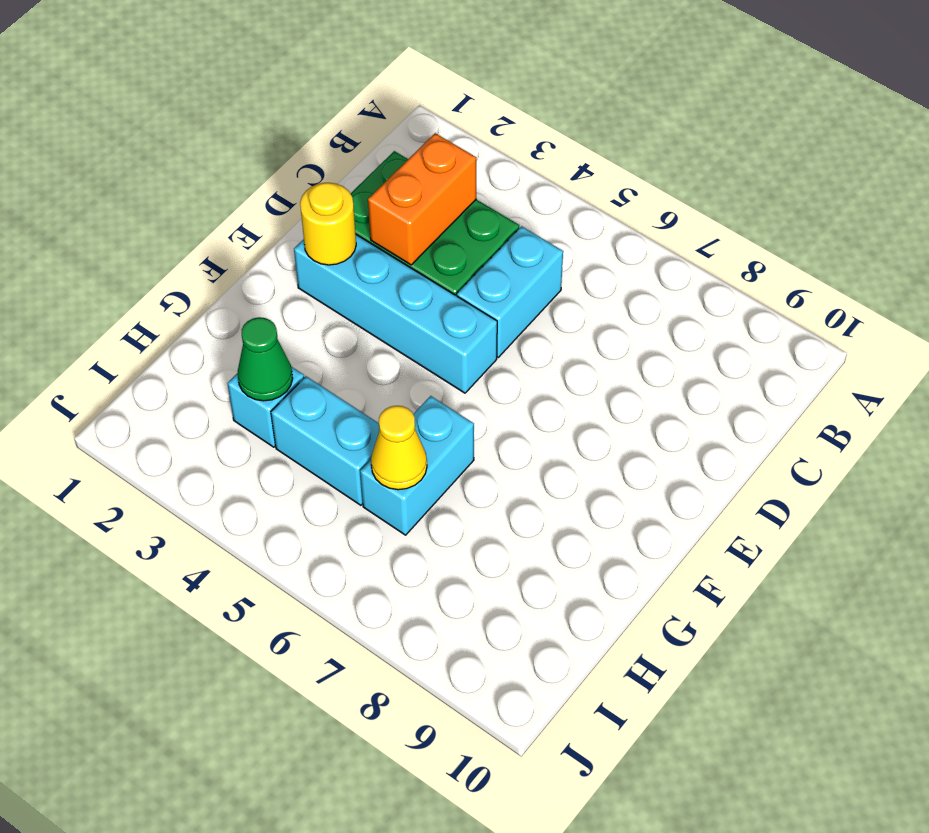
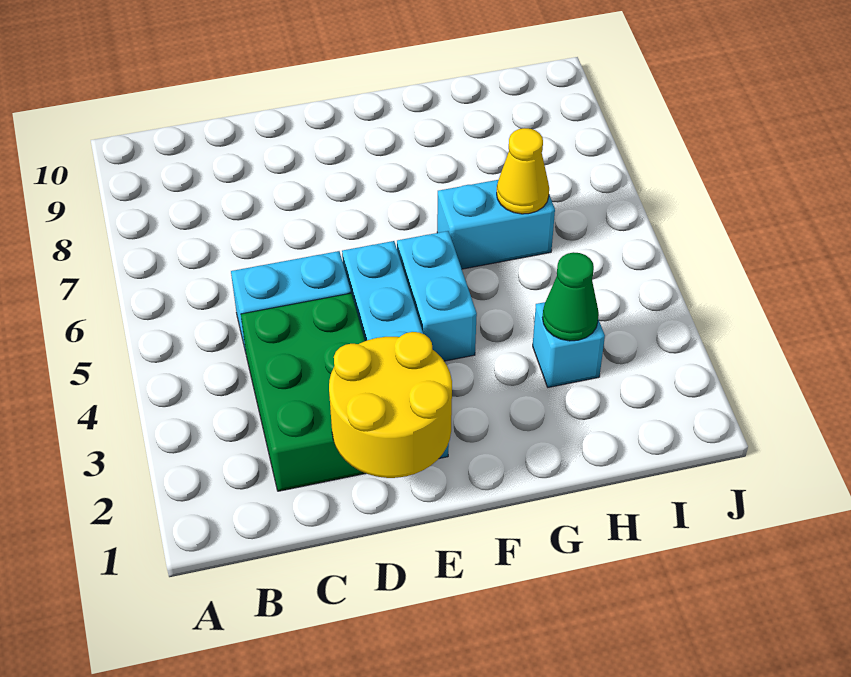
orange brick C3:D3 level 2 -> none
yellow round brick E2 level 2 -> yellow round brick D1:E2 level 2
cyan brick H4:H5 level 1 -> cyan brick F4:F5 level 1

